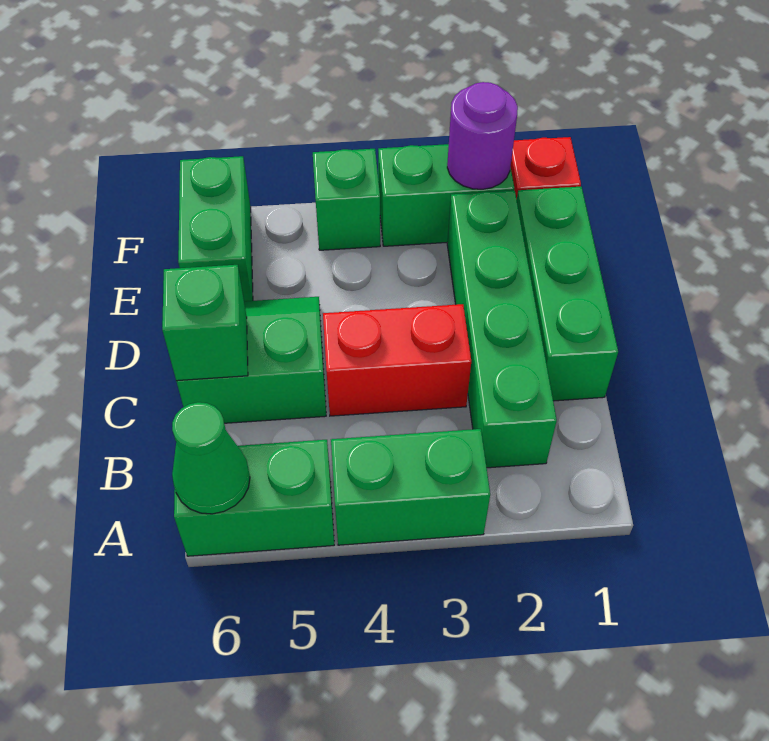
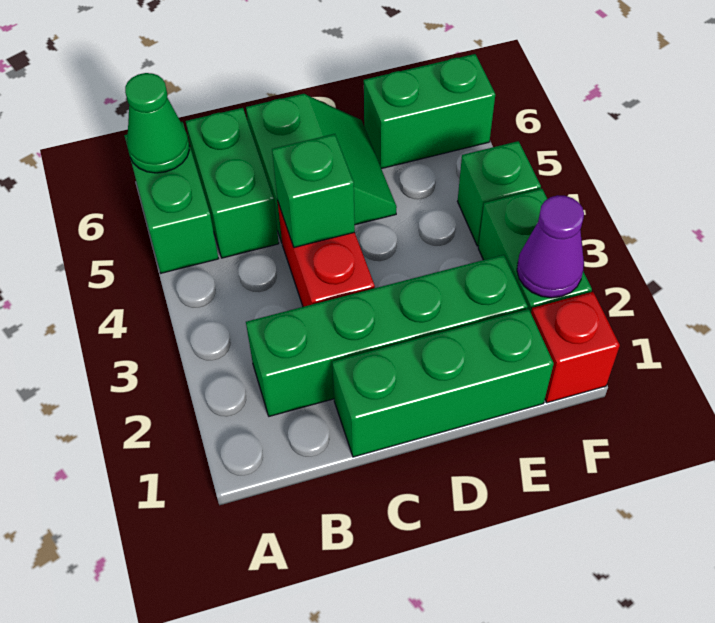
green brick A3:A4 level 1 -> green brick B5:B6 level 1
green brick C6 level 2 -> green brick C4 level 2
purple round brick F2 level 2 -> purple cone F2 level 2

